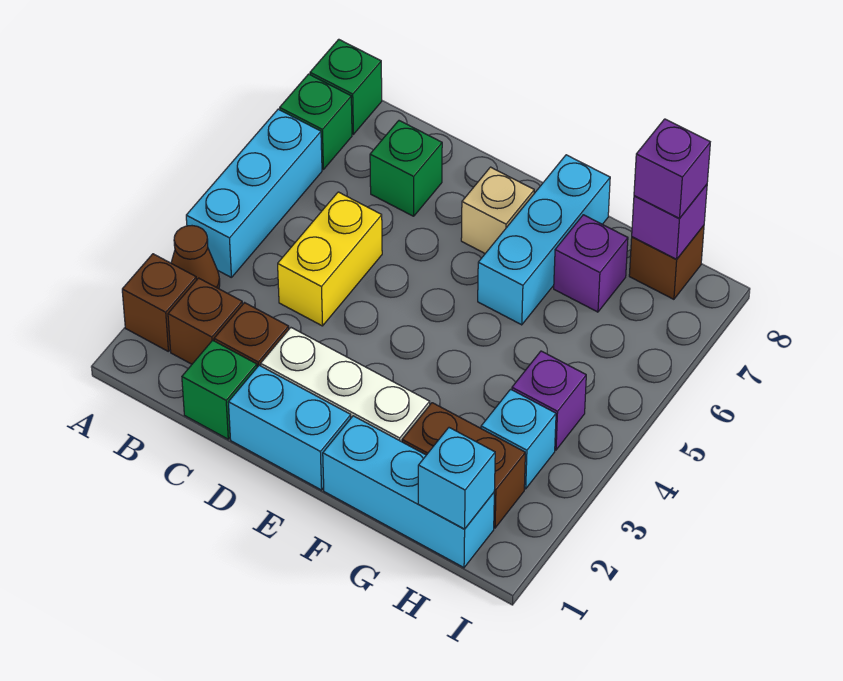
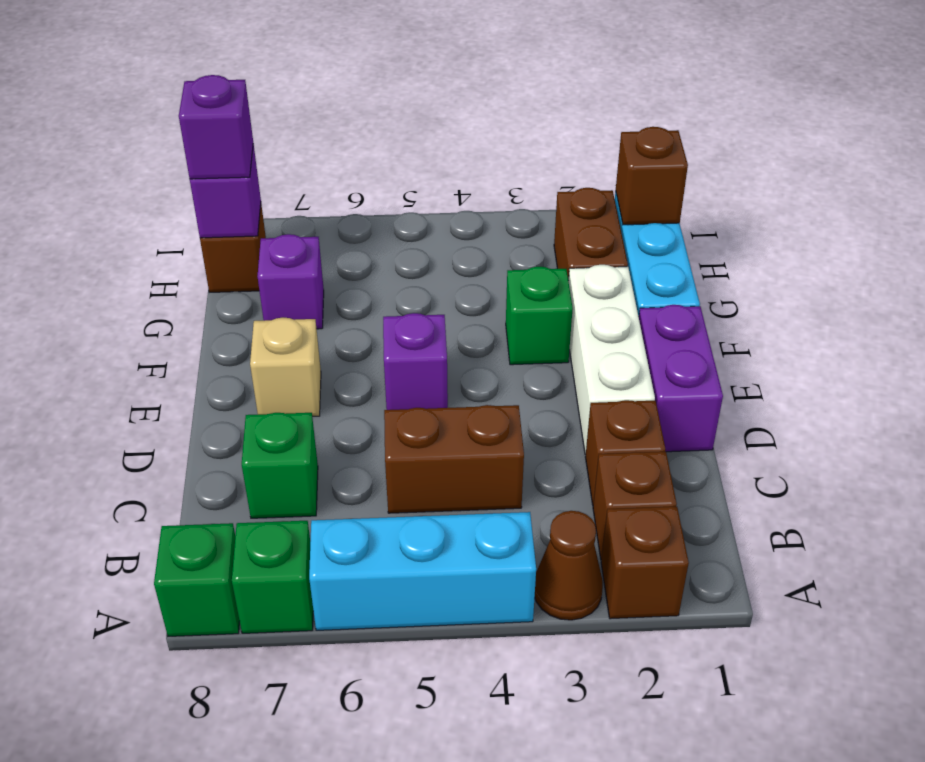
green brick C1 level 1 -> green brick F3 level 1
yellow brick C4:C5 level 1 -> brown brick C4:C5 level 1
cyan brick D1:E1 level 1 -> purple brick D1:E1 level 1
cyan brick F6:F8 level 1 -> none
cyan brick H1 level 2 -> brown brick H1 level 2
cyan brick H3 level 1 -> none
purple brick H4 level 1 -> purple brick E5 level 1

